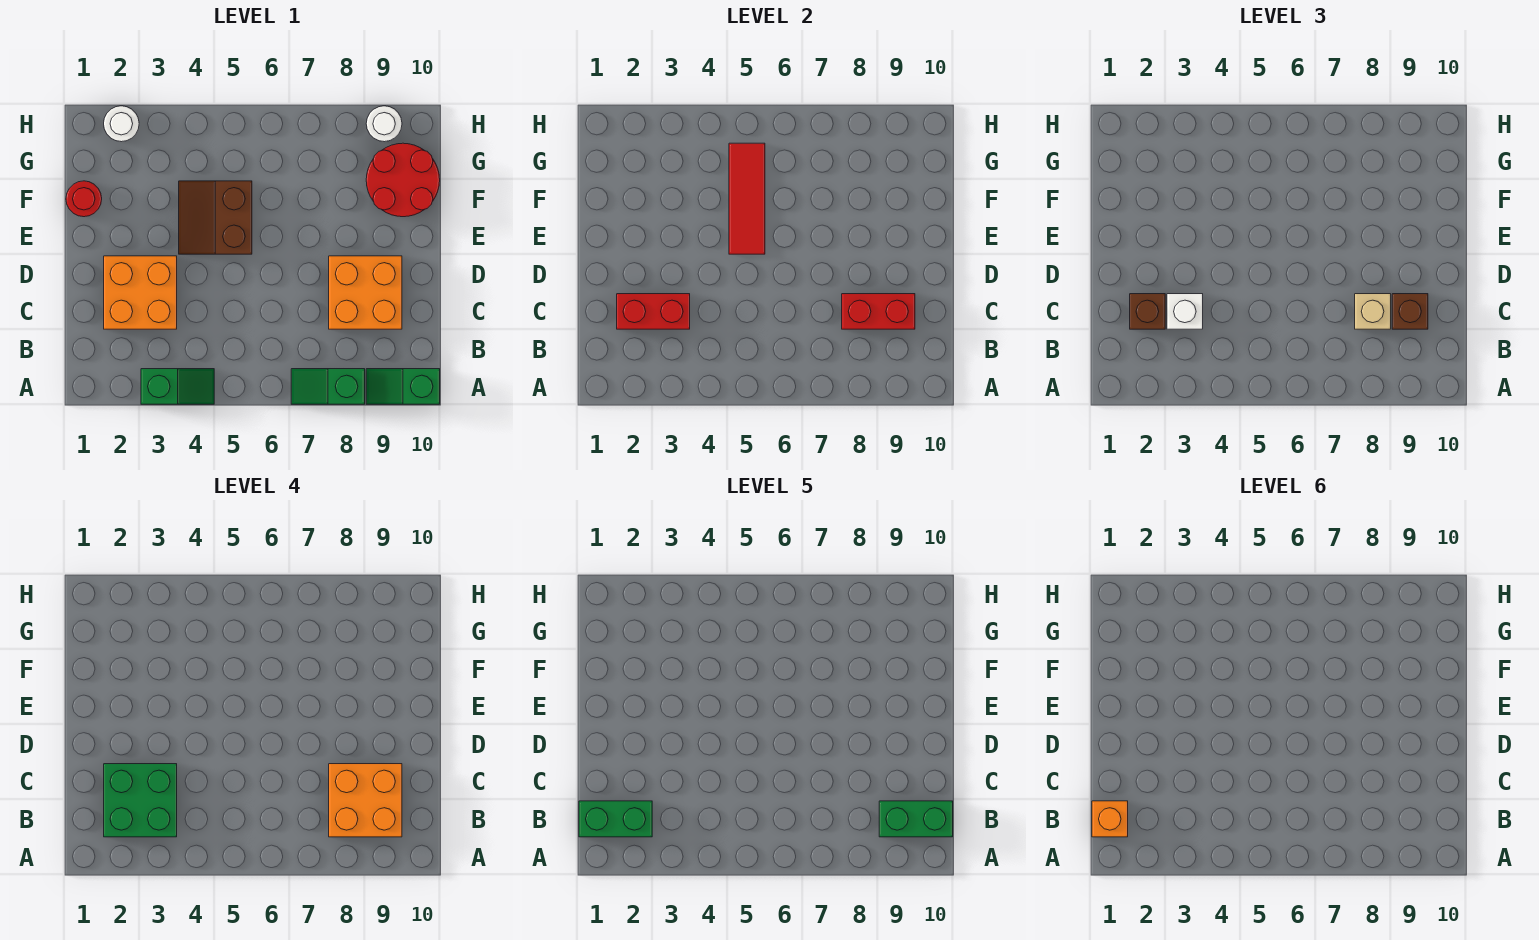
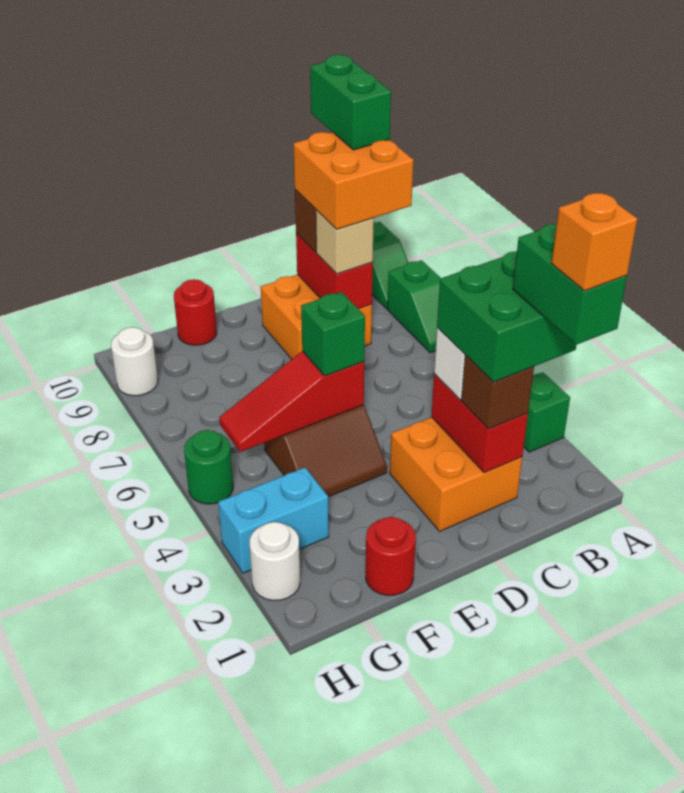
red tile E5:G5 level 2 -> red slope E5:G5 level 2 top E
none -> green brick E5 level 3
red round brick F9:G10 level 1 -> red round brick F10 level 1
none -> cyan brick G3:H3 level 1
none -> green round brick H5 level 1

